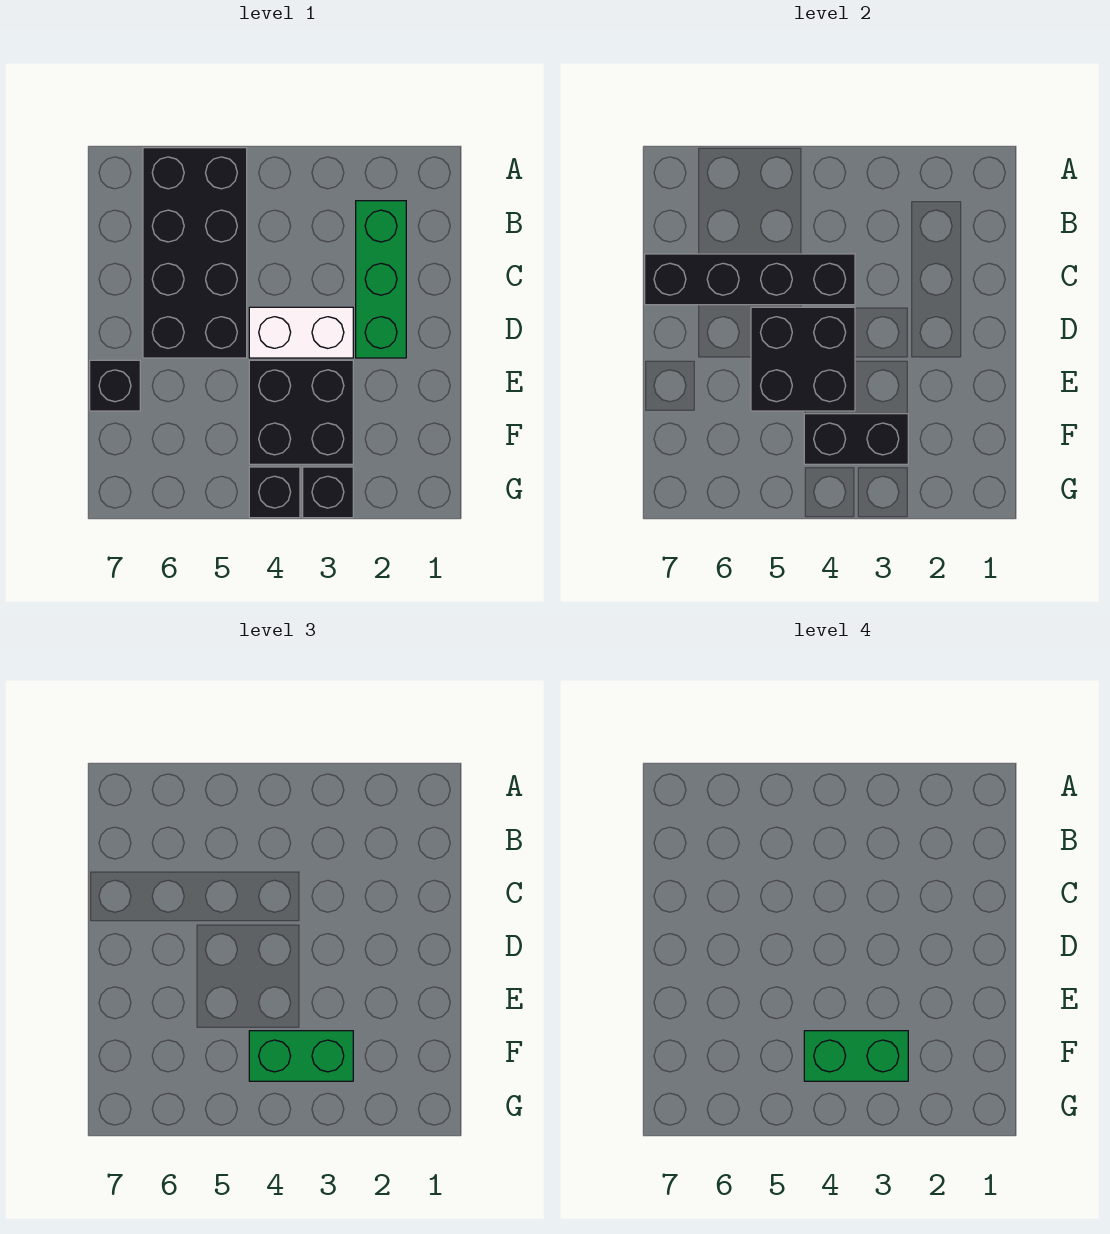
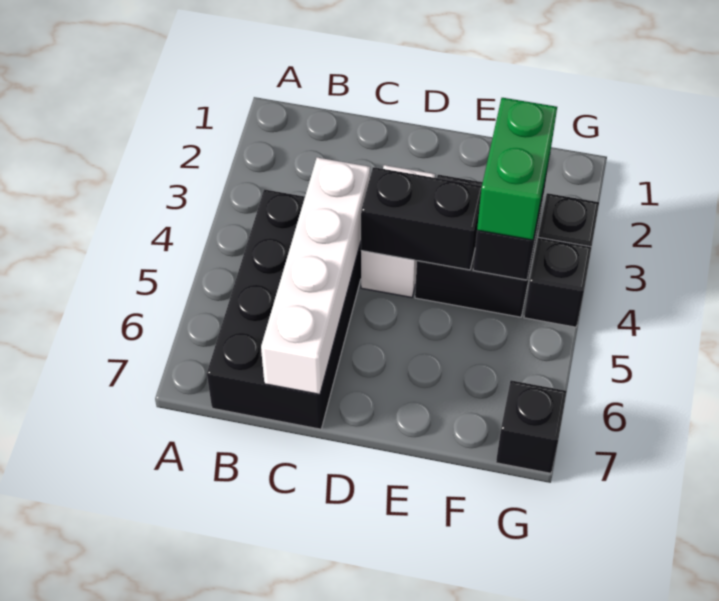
black brick A5:D6 level 1 -> black brick B4:C7 level 1
green brick B2:D2 level 1 -> none
black brick C4:C7 level 2 -> white brick C4:C7 level 2
black brick D4:E5 level 2 -> black brick D4:E4 level 2
black brick E7 level 1 -> black brick G7 level 1
green brick F3:F4 level 4 -> none

